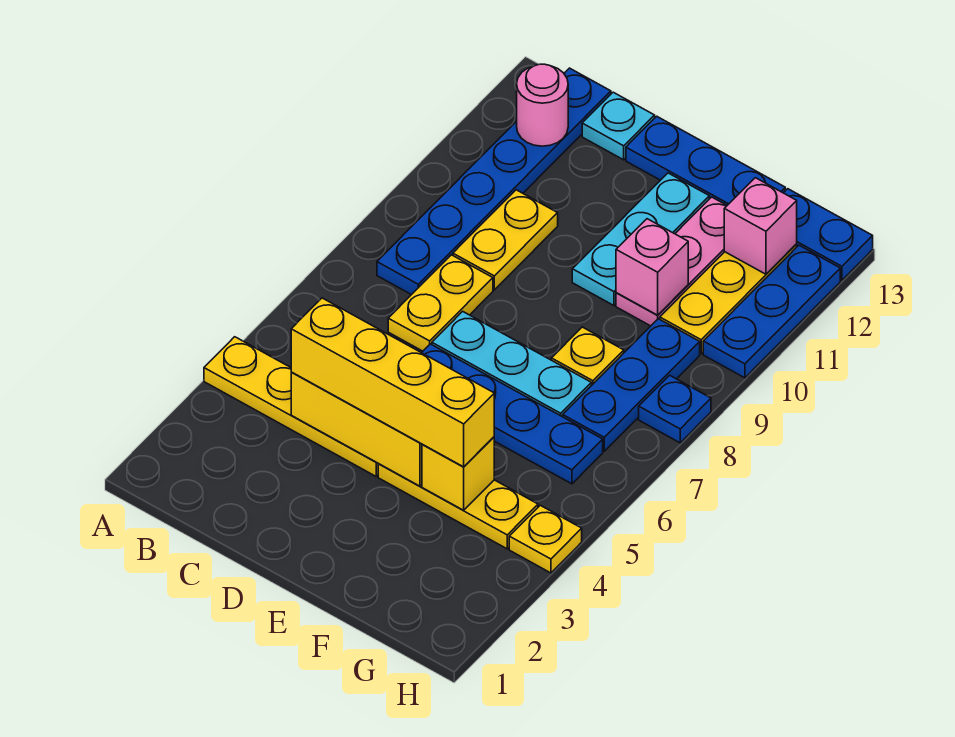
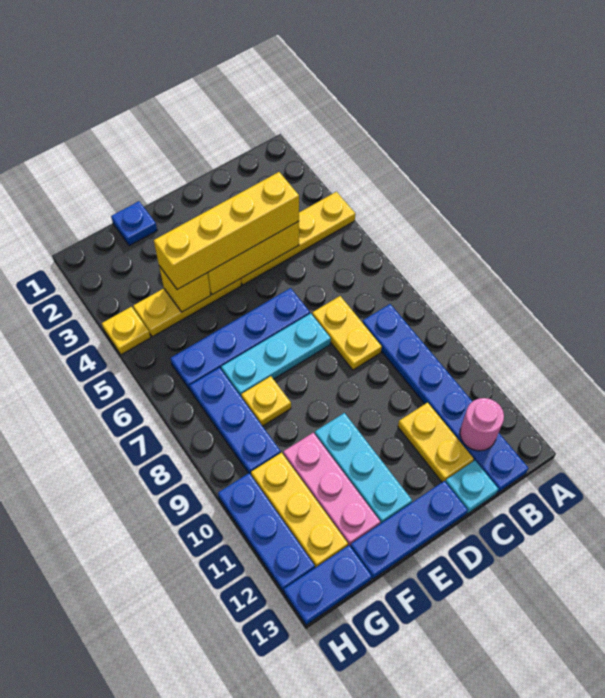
yellow plate C9:C10 level 1 -> yellow plate C11:C12 level 1
pink brick F10 level 2 -> none
pink brick G12 level 2 -> none
blue plate H8 level 1 -> blue plate F1 level 1

